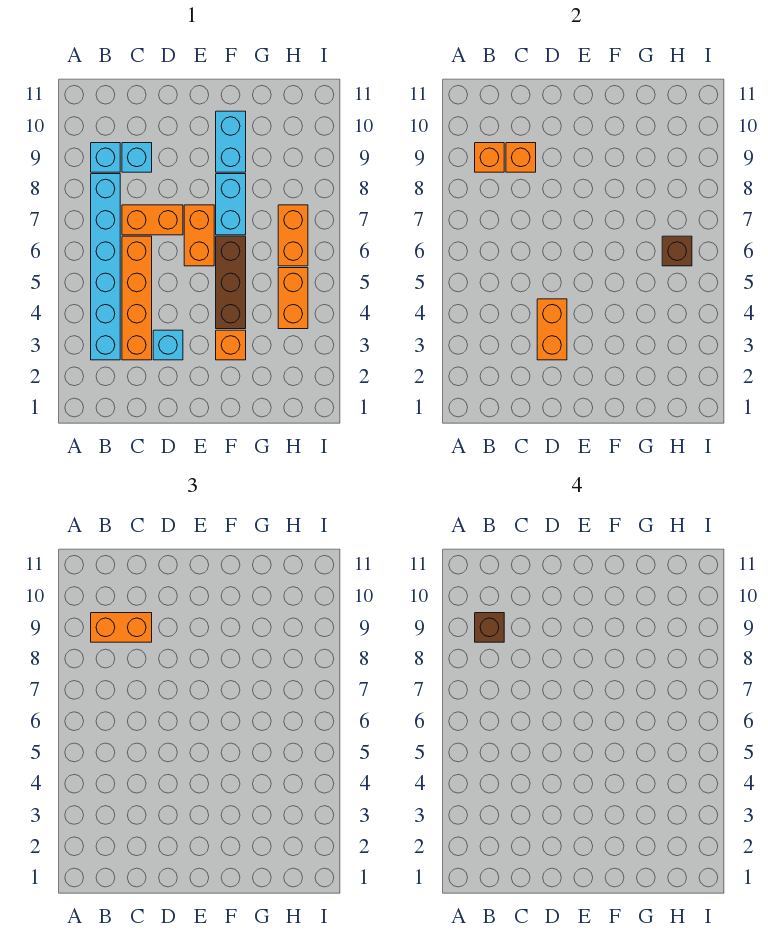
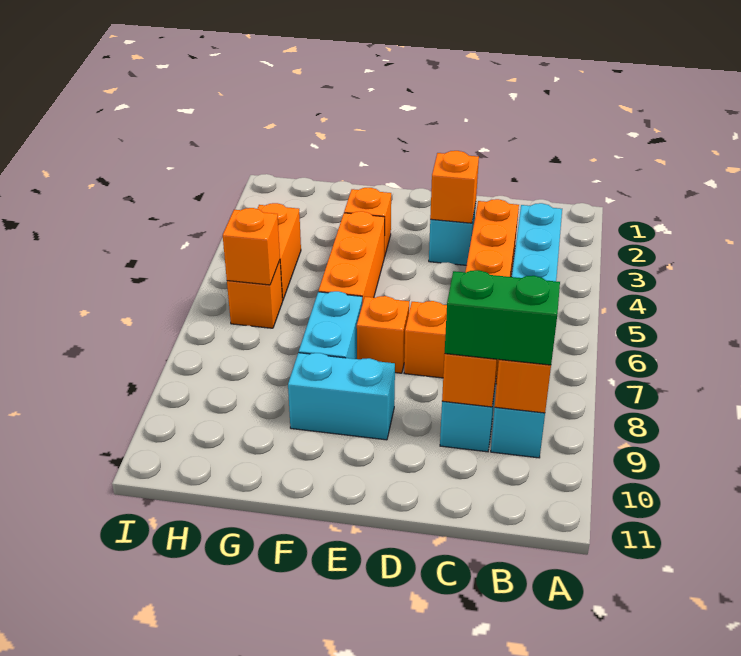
orange brick B9:C9 level 3 -> green brick B9:C9 level 3
brown brick B9 level 4 -> none
orange brick D3:D4 level 2 -> orange brick D3 level 2
orange brick E6:E7 level 1 -> orange brick E7 level 1
brown brick F4:F6 level 1 -> orange brick F4:F6 level 1
cyan brick F9:F10 level 1 -> cyan brick E9:F9 level 1
orange brick H6:H7 level 1 -> orange brick H6 level 1
brown brick H6 level 2 -> orange brick H6 level 2

